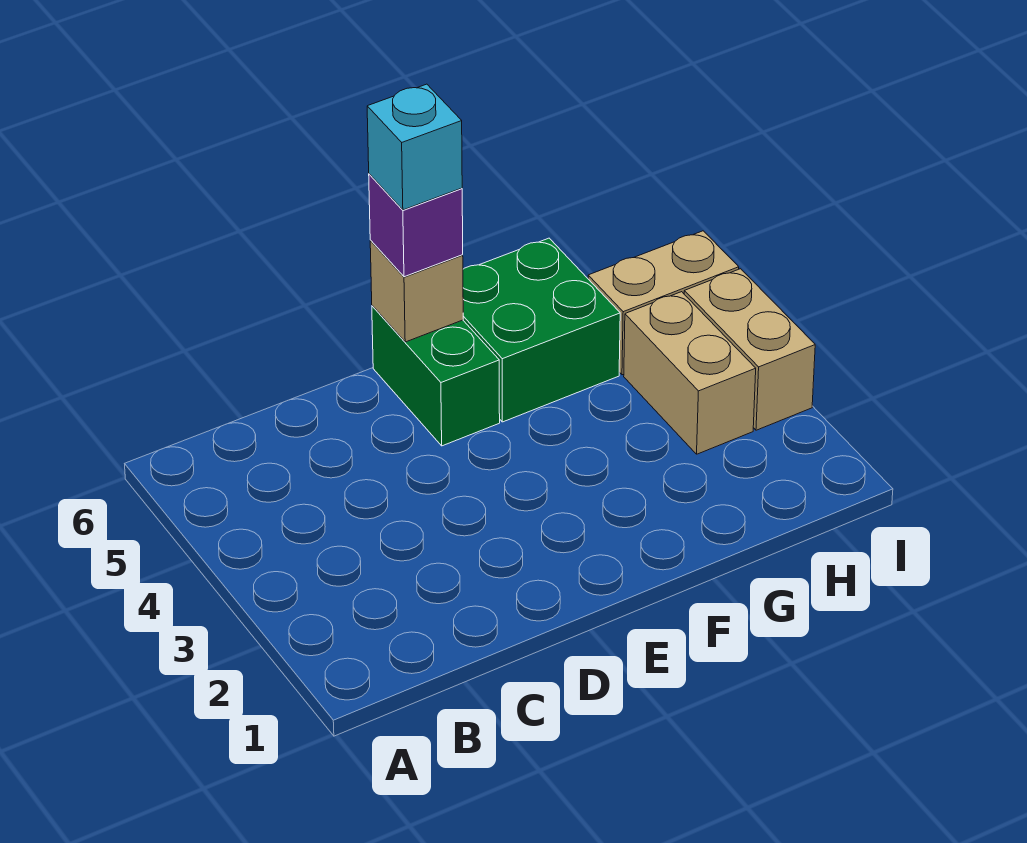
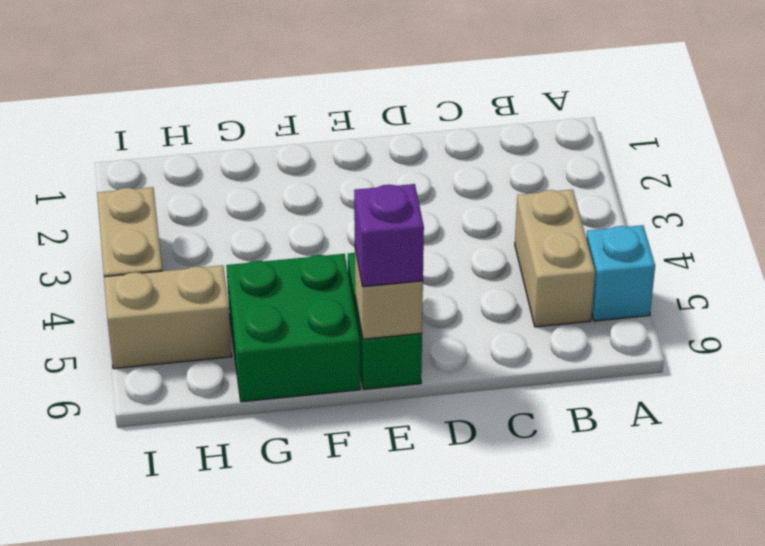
cyan brick E6 level 4 -> cyan brick A5 level 1
tan brick H3:H4 level 1 -> tan brick B4:B5 level 1

